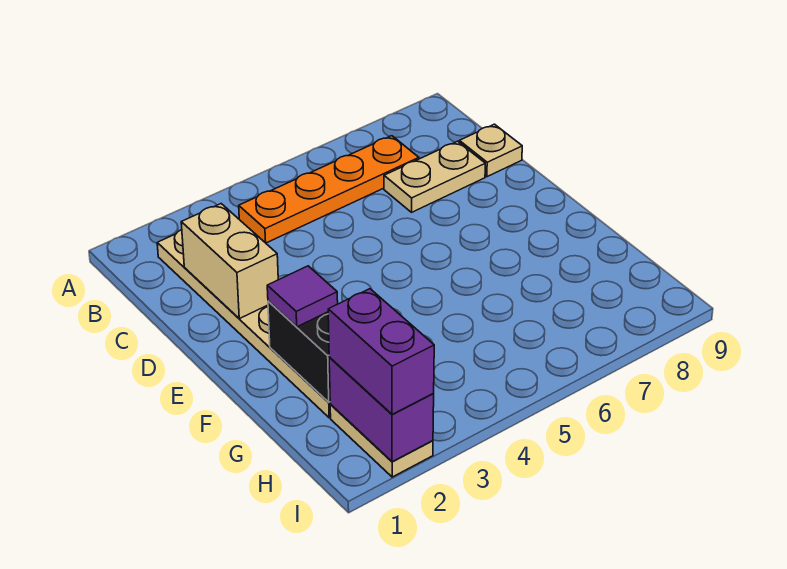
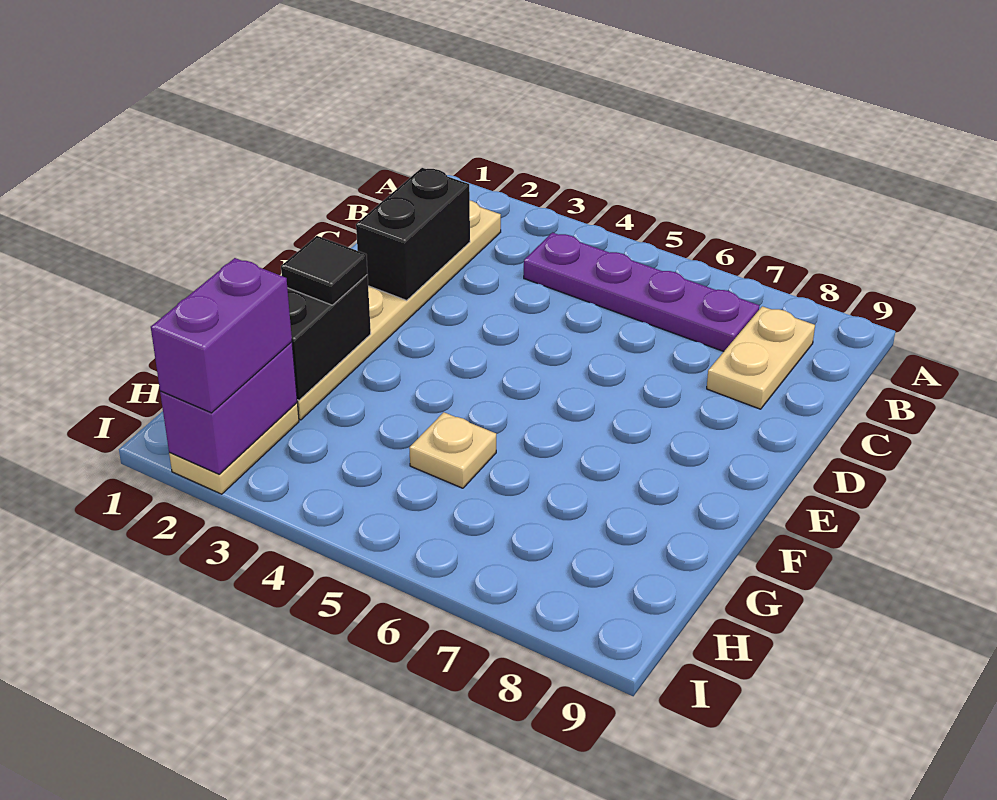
orange plate B4:B7 level 1 -> purple plate B4:B7 level 1
tan brick C2:D2 level 2 -> black brick C2:D2 level 2
tan plate C7:C8 level 1 -> tan plate B8:C8 level 1
tan plate C9 level 1 -> tan plate G5 level 1
purple tile F2 level 3 -> black tile F2 level 3

